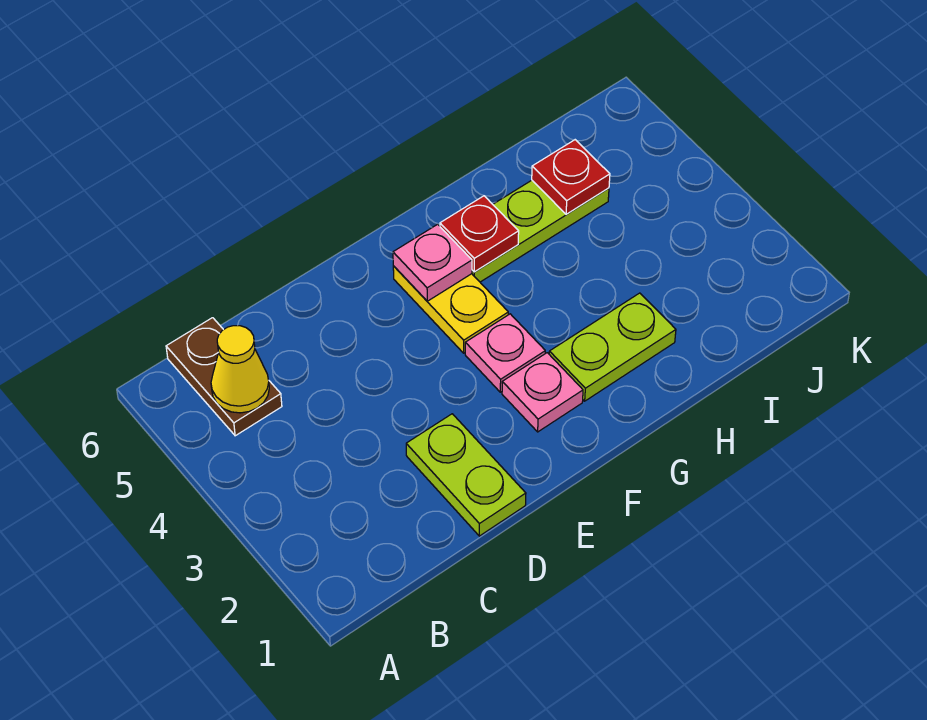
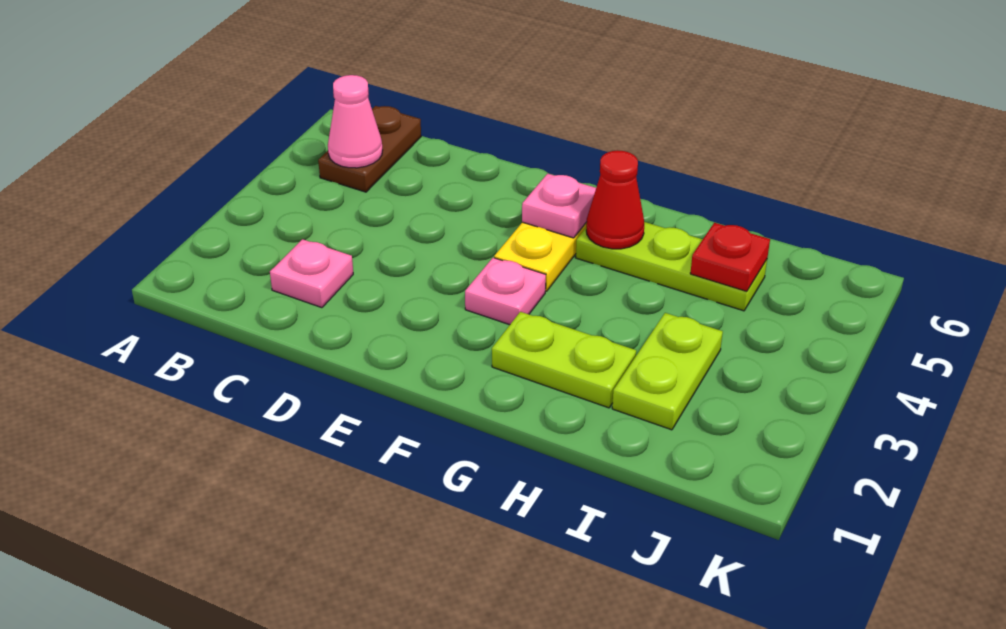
yellow cone B5 level 2 -> pink cone B5 level 2
lime plate D1:D2 level 1 -> lime plate I2:I3 level 1
pink plate F2 level 1 -> pink plate C2 level 1
red plate G5 level 2 -> red cone G5 level 2

